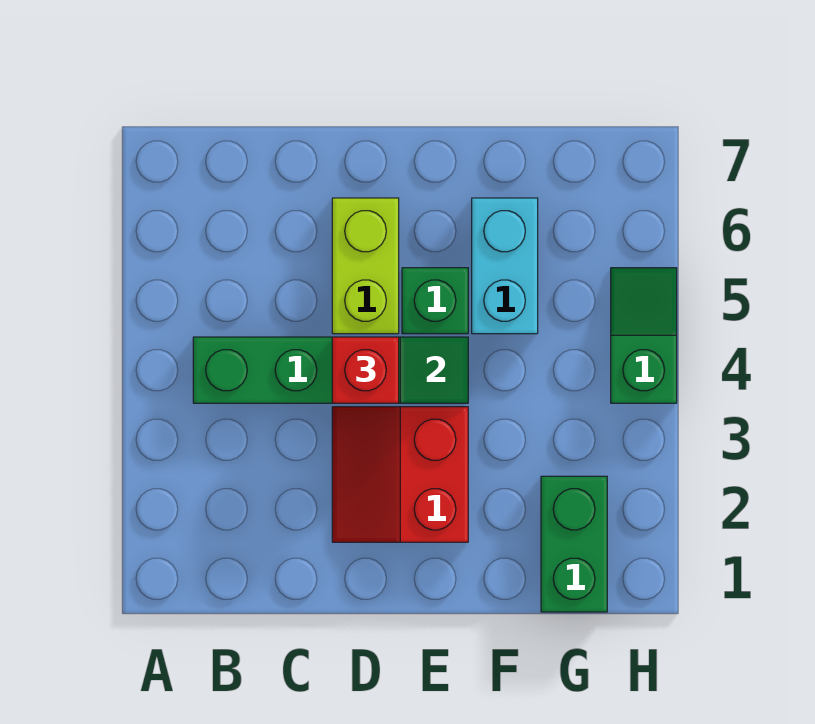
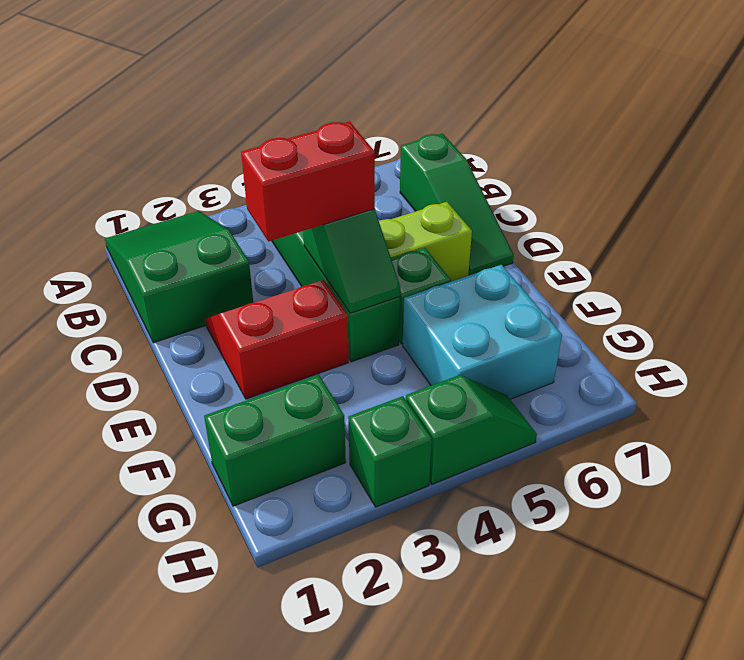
none -> green slope A1:C2 level 1 top C
none -> green slope B7:D7 level 1 top B
red brick D4 level 3 -> red brick D3:D4 level 3
cyan brick F5:F6 level 1 -> cyan brick F5:G6 level 1
none -> green brick H3 level 1

